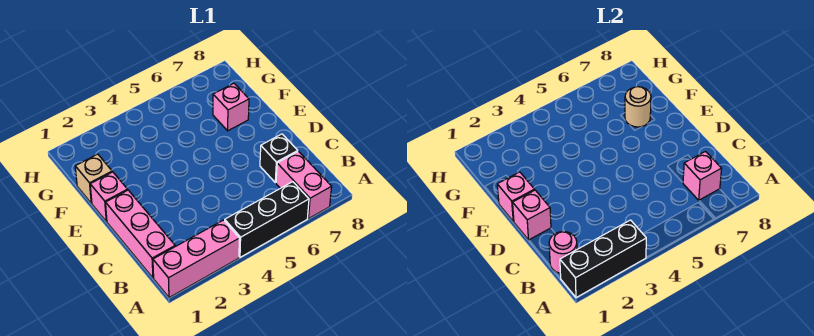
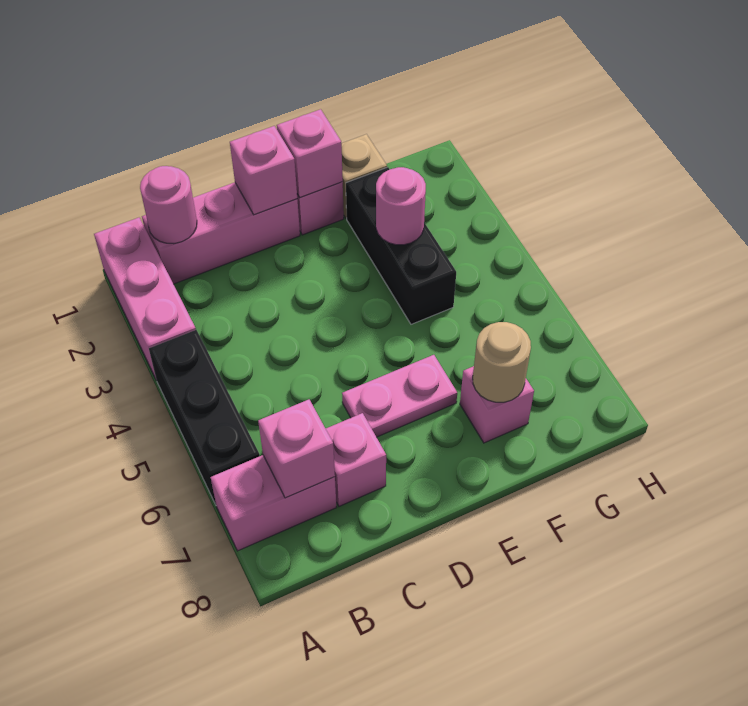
black brick A1:A3 level 2 -> black brick F2:F4 level 1
black brick C7 level 1 -> pink brick C7 level 1
none -> pink plate D6:E6 level 1
none -> pink round brick F3 level 2

